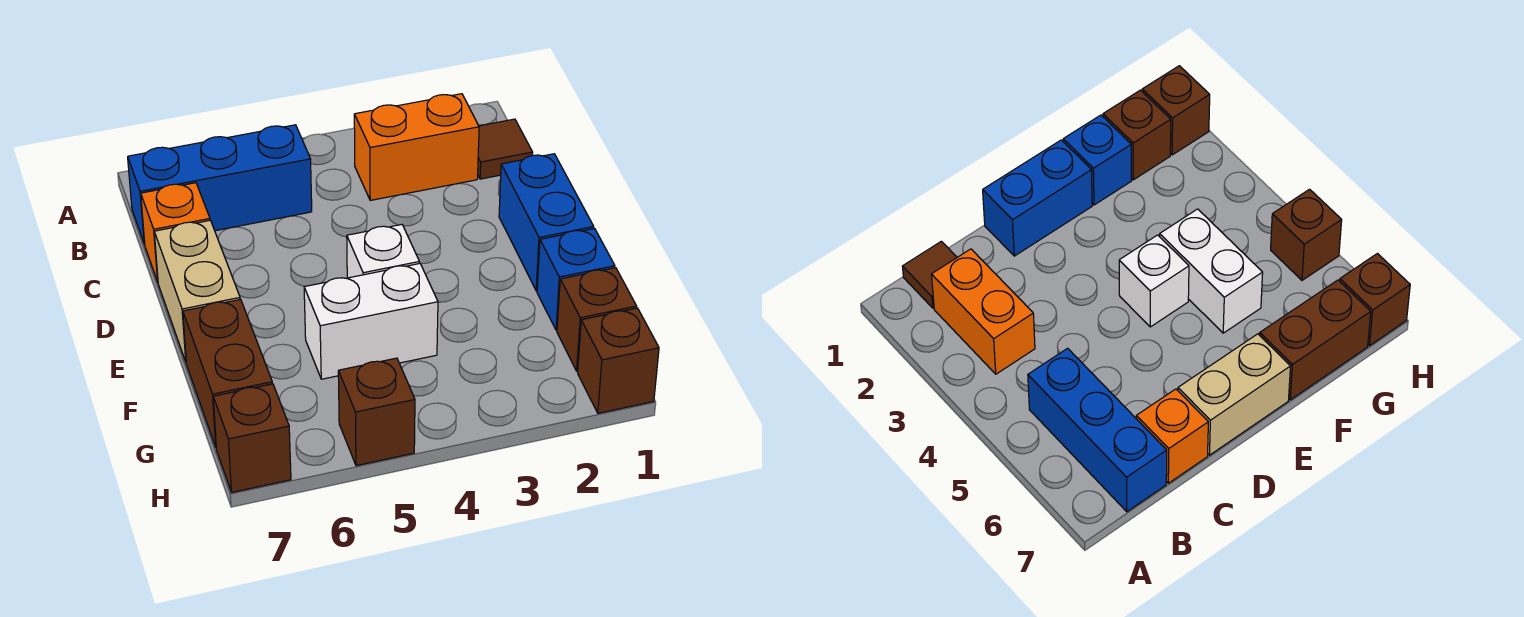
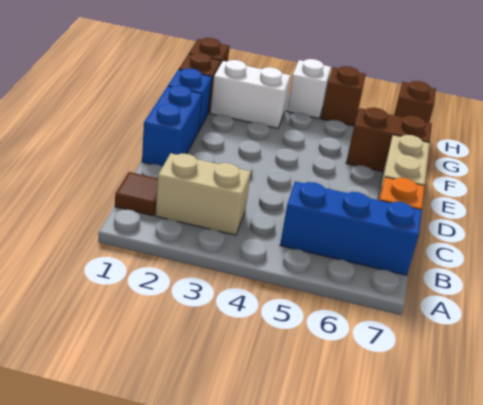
orange brick B2:B3 level 1 -> tan brick B2:B3 level 1
white brick E4 level 1 -> white brick H4 level 1
white brick F4:F5 level 1 -> white brick G2:G3 level 1
brown brick F7:G7 level 1 -> brown brick F6:F7 level 1

